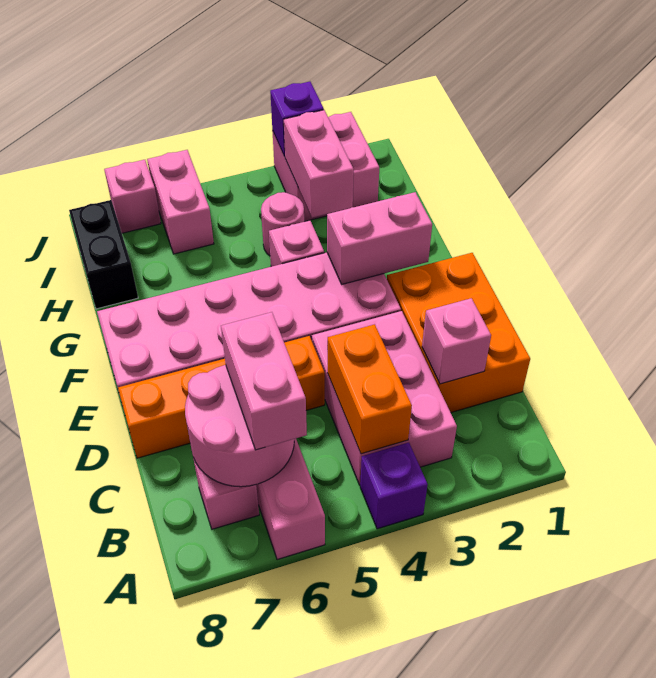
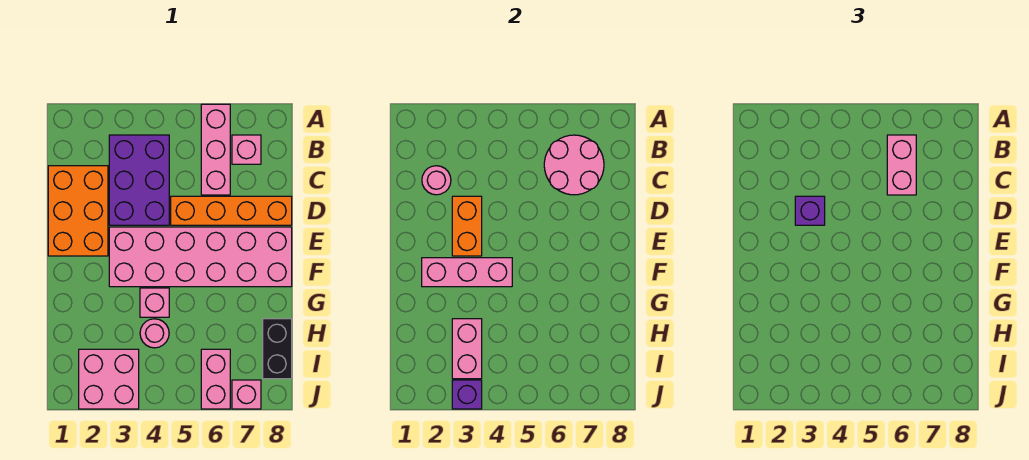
purple brick A4 level 1 -> purple brick D3 level 3
pink brick B3:D4 level 1 -> purple brick B3:D4 level 1
orange brick B4:C4 level 2 -> orange brick D3:E3 level 2
pink brick C2 level 2 -> pink round brick C2 level 2
pink brick F2:F3 level 2 -> pink brick F2:F4 level 2

